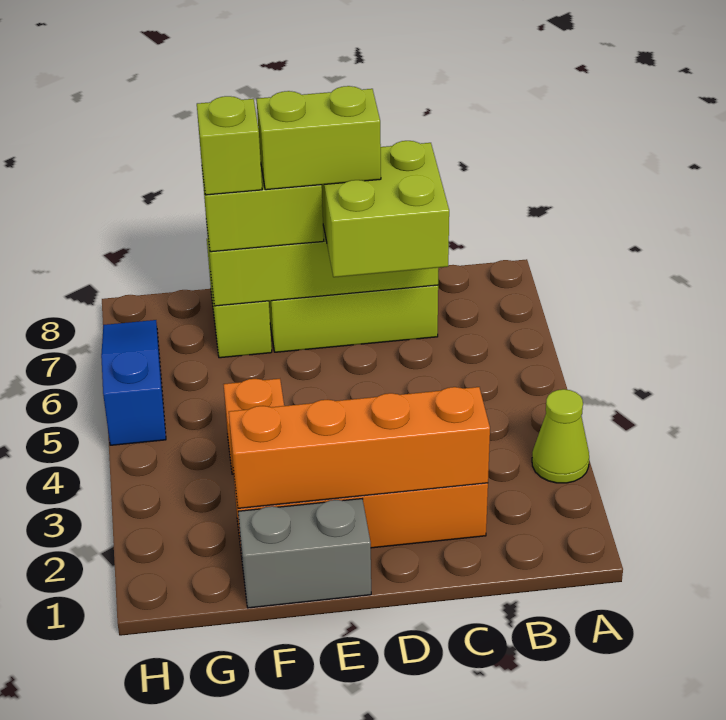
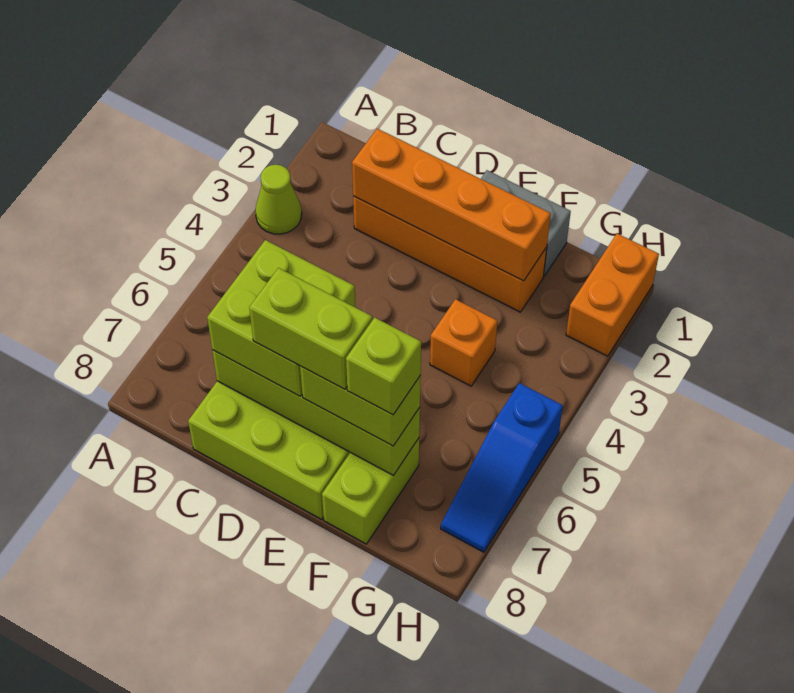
none -> orange brick H1:H2 level 1

